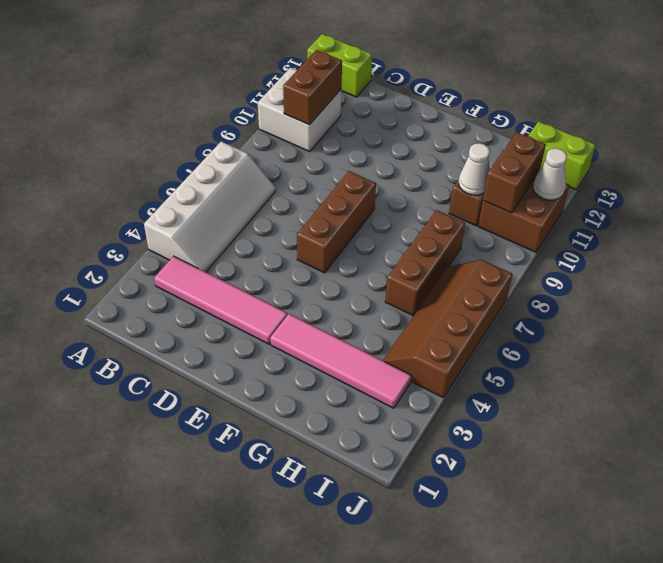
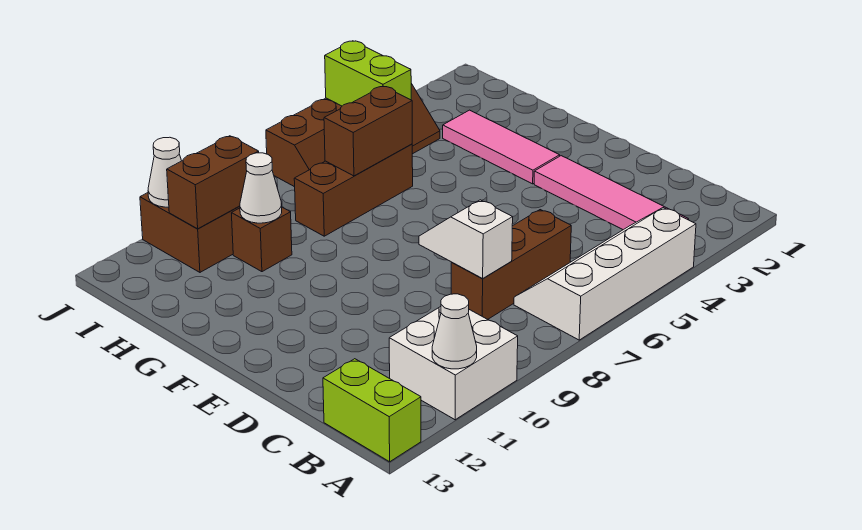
none -> white cone A11 level 2
brown brick B10:B11 level 2 -> brown brick H6:H7 level 2
none -> white slope C8:D8 level 2 top C
brown brick E6:E8 level 1 -> brown brick C6:C8 level 1
pink tile F3:I3 level 1 -> pink tile F3:H3 level 1
lime brick I13:J13 level 1 -> lime brick I5:J5 level 2

